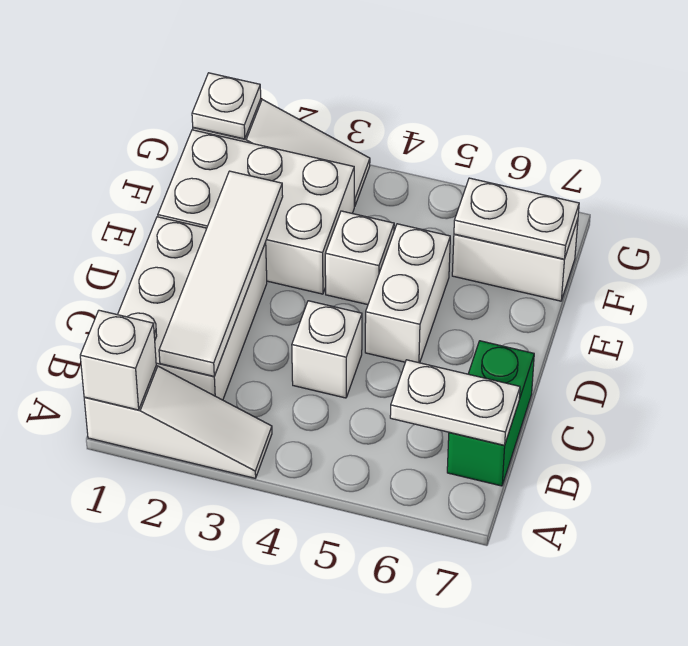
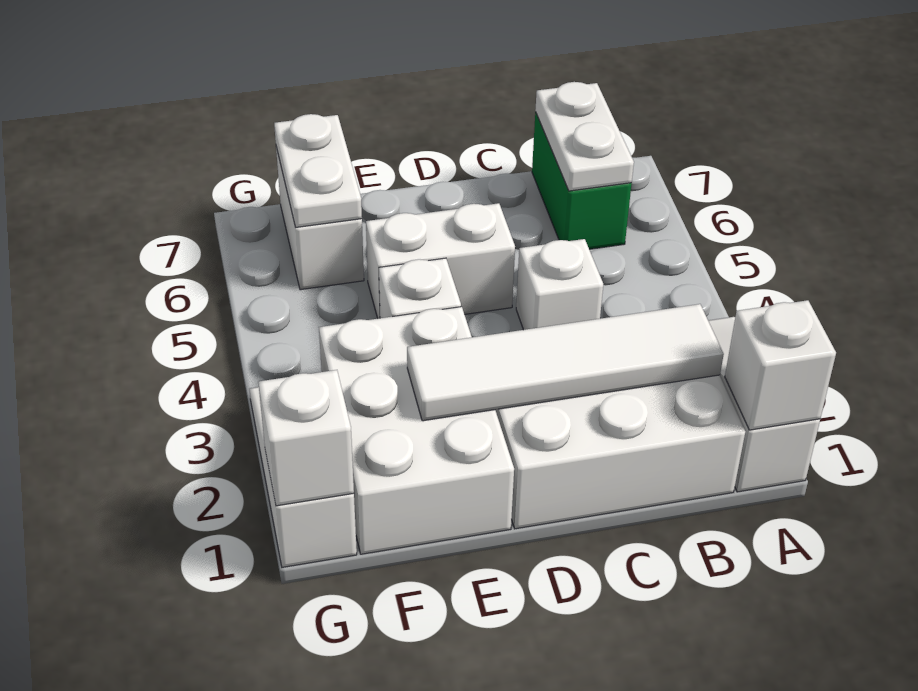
green brick B7:C7 level 1 -> green brick B6:B7 level 1
white plate G1 level 2 -> white brick G1 level 2

